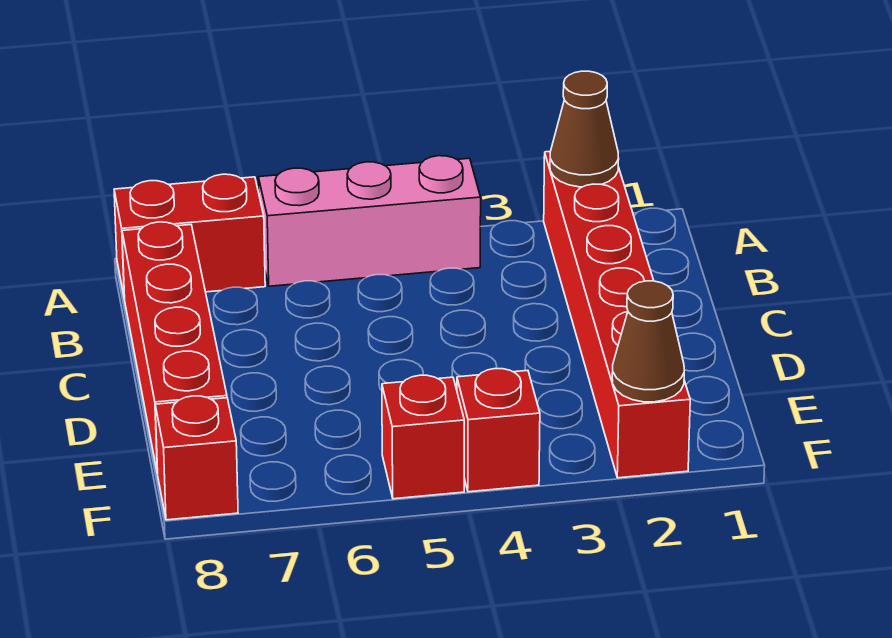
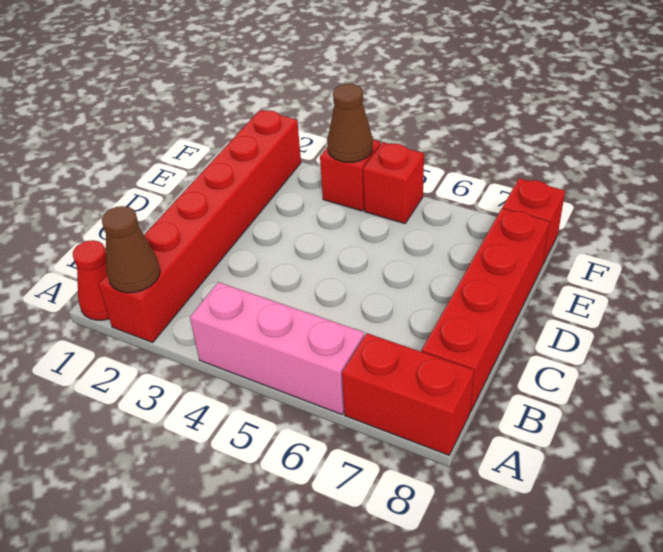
none -> red cone A1 level 1
brown cone F2 level 2 -> brown cone F4 level 2

